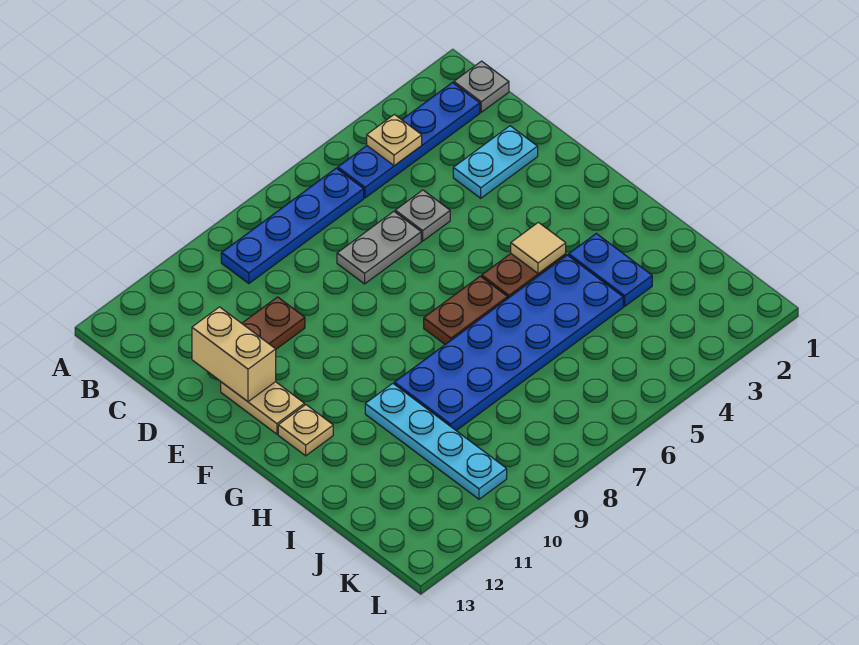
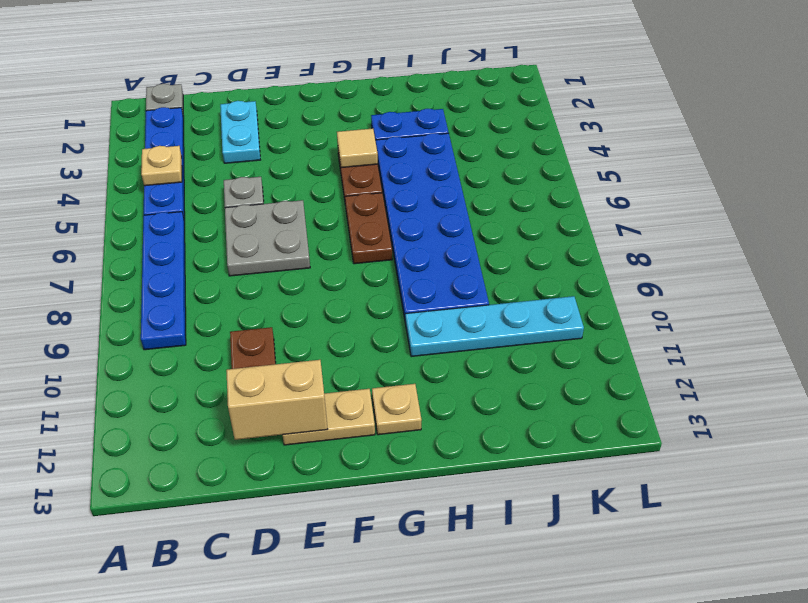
grey plate D6:D7 level 1 -> grey plate D6:E7 level 1

